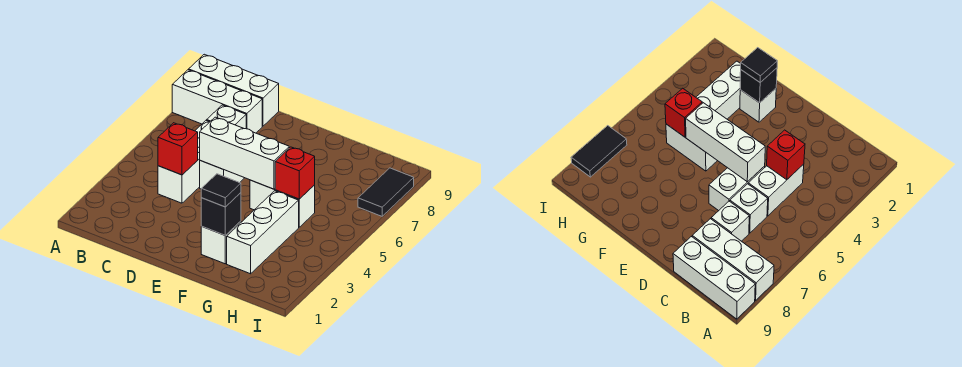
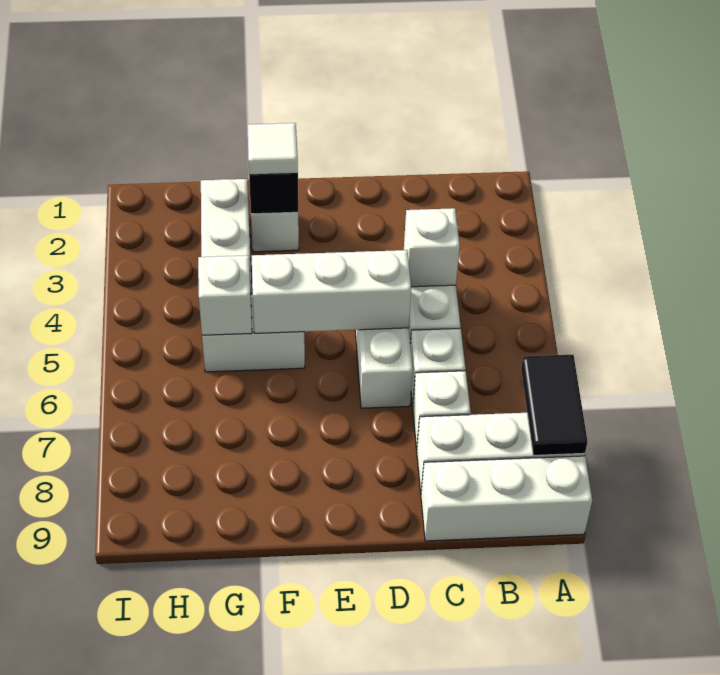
red brick C4 level 2 -> white brick C4 level 2
black tile F2 level 3 -> white tile F2 level 3
red brick G5 level 2 -> white brick G5 level 2
black tile I7:I8 level 1 -> black tile A7:A8 level 2

